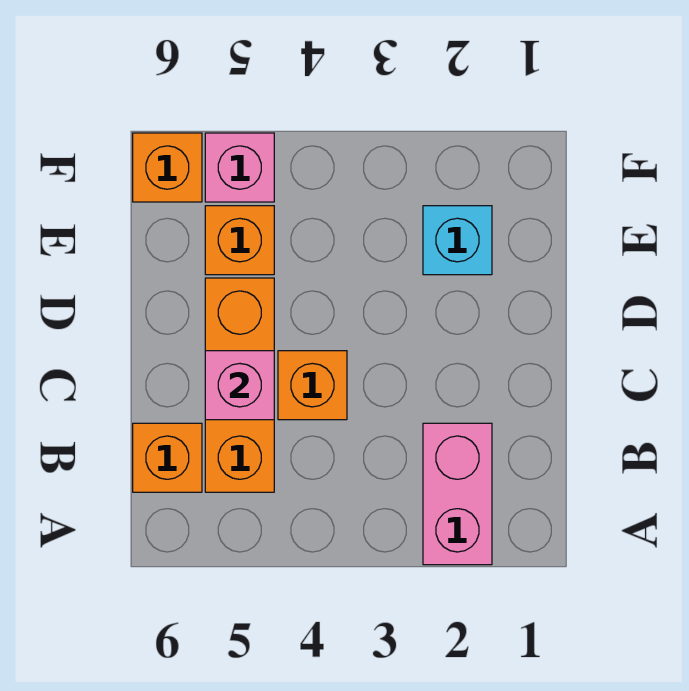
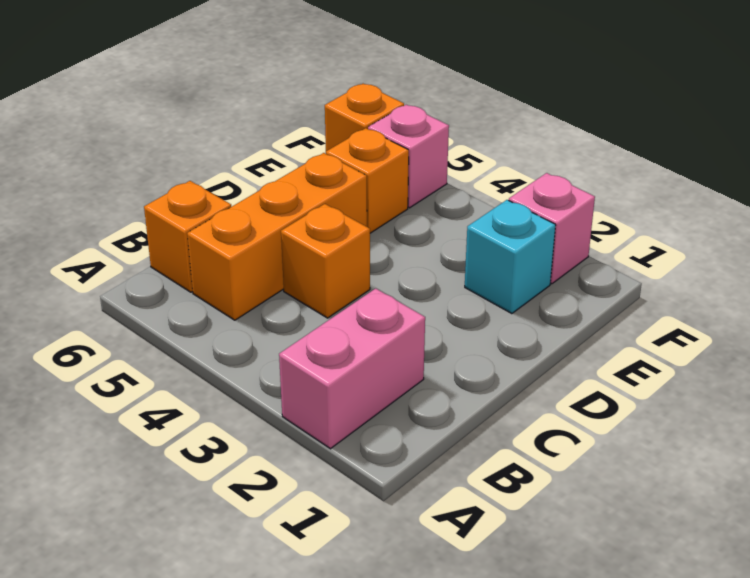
pink brick C5 level 2 -> pink brick F2 level 1

